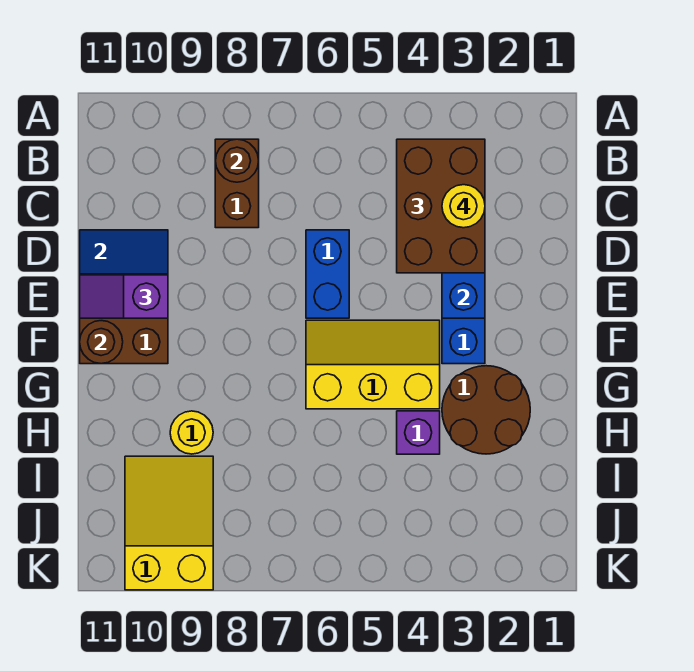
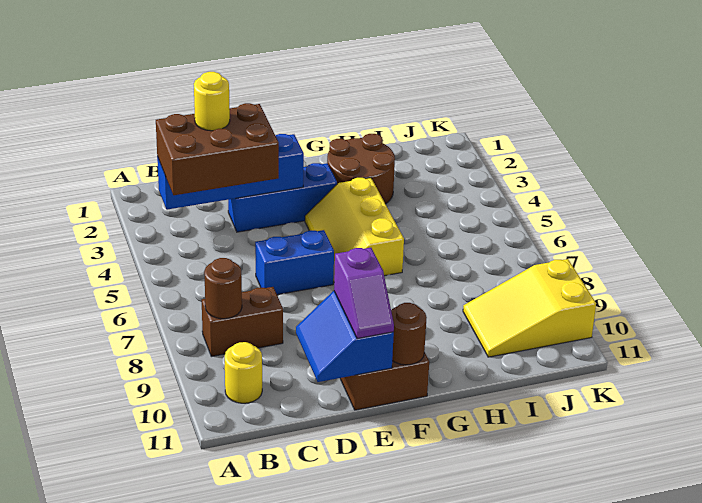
purple brick H4 level 1 -> none
yellow round brick H9 level 1 -> yellow round brick B10 level 1

